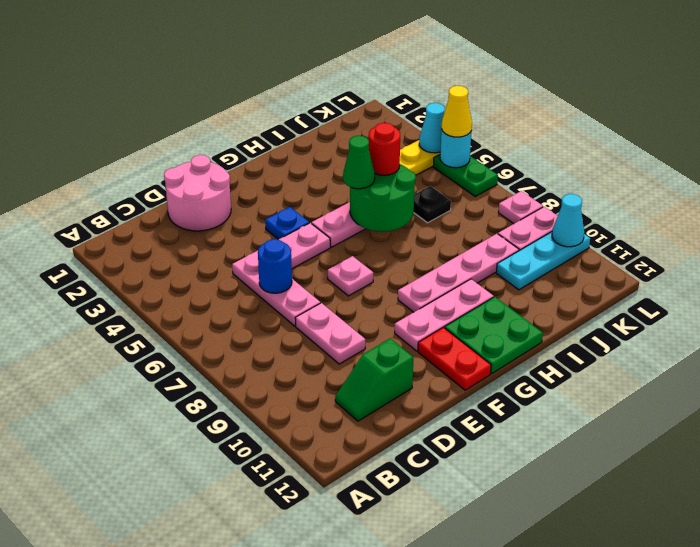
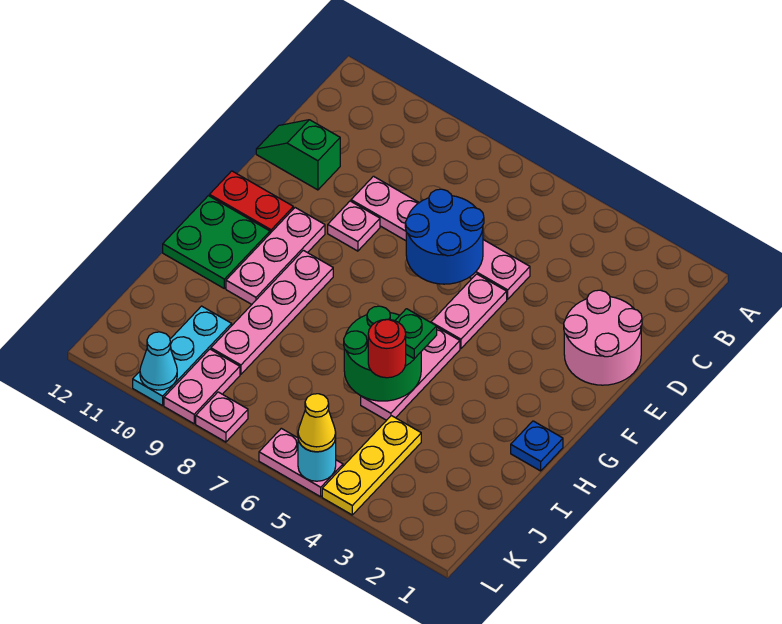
green slope C11:D11 level 1 top D -> green slope D11:D12 level 1 top 11
blue round brick D6 level 2 -> blue round brick D6:E7 level 2
blue plate F4 level 1 -> blue plate H1 level 1
pink plate F7 level 1 -> pink plate E9 level 1
green cone H5 level 3 -> green plate H5 level 3
black plate J6 level 1 -> none
cyan cone L4 level 2 -> none
green plate L5:L6 level 1 -> pink plate L5:L6 level 1

